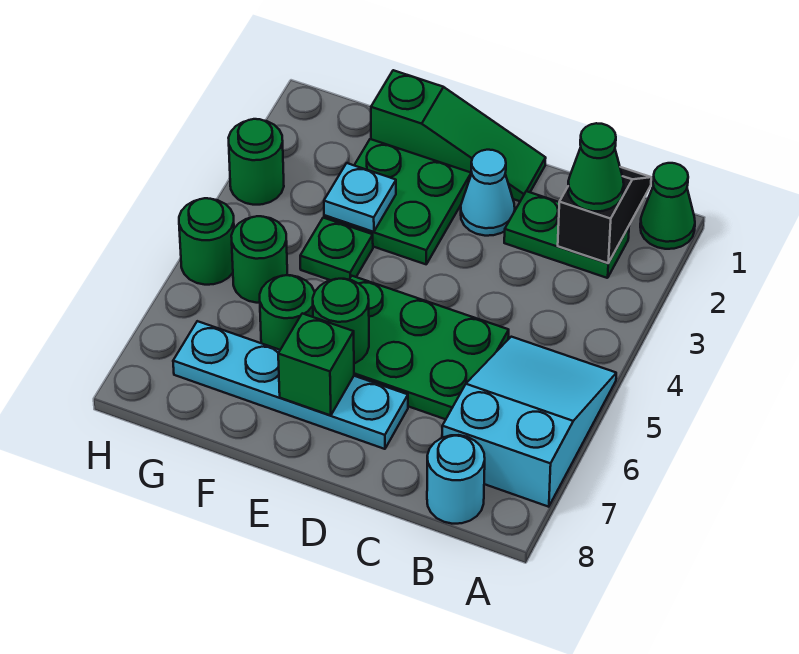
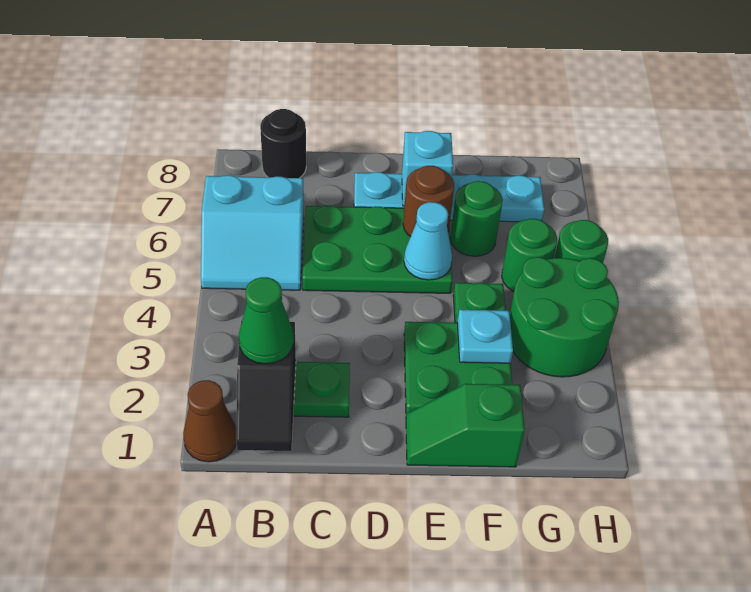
green cone A1 level 1 -> brown cone A1 level 1
cyan slope A5:B7 level 1 top 7 -> cyan slope A5:B6 level 1 top 6
cyan round brick B8 level 1 -> black round brick B8 level 1
green slope D1:F1 level 1 top F -> green slope E1:F1 level 1 top F
cyan cone D2 level 1 -> cyan cone E5 level 2
green round brick E6 level 2 -> brown round brick E6 level 2
green brick E7 level 2 -> cyan brick E7 level 2
green round brick H3 level 1 -> green round brick G3:H4 level 1

